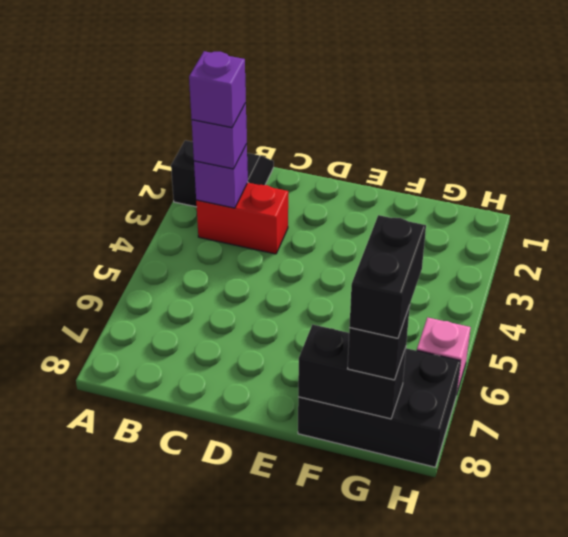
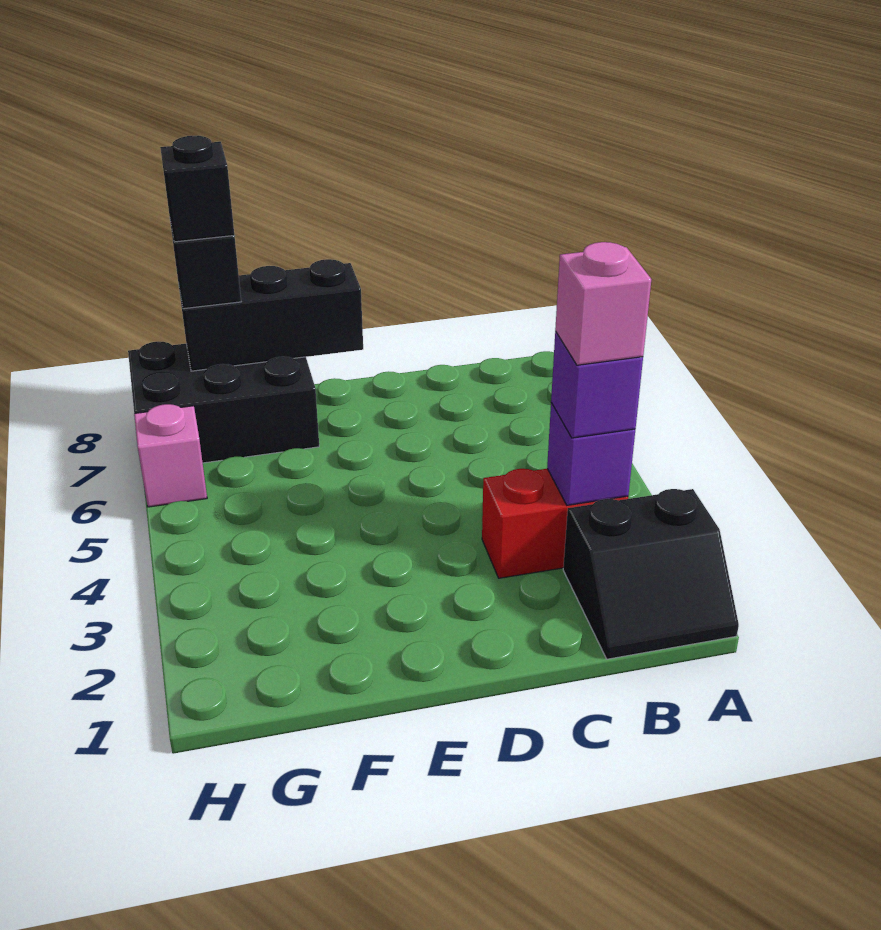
purple brick B3 level 4 -> pink brick B3 level 4
black brick F8:G8 level 2 -> black brick E8:G8 level 2
black brick G7:G8 level 4 -> black brick G8 level 4

